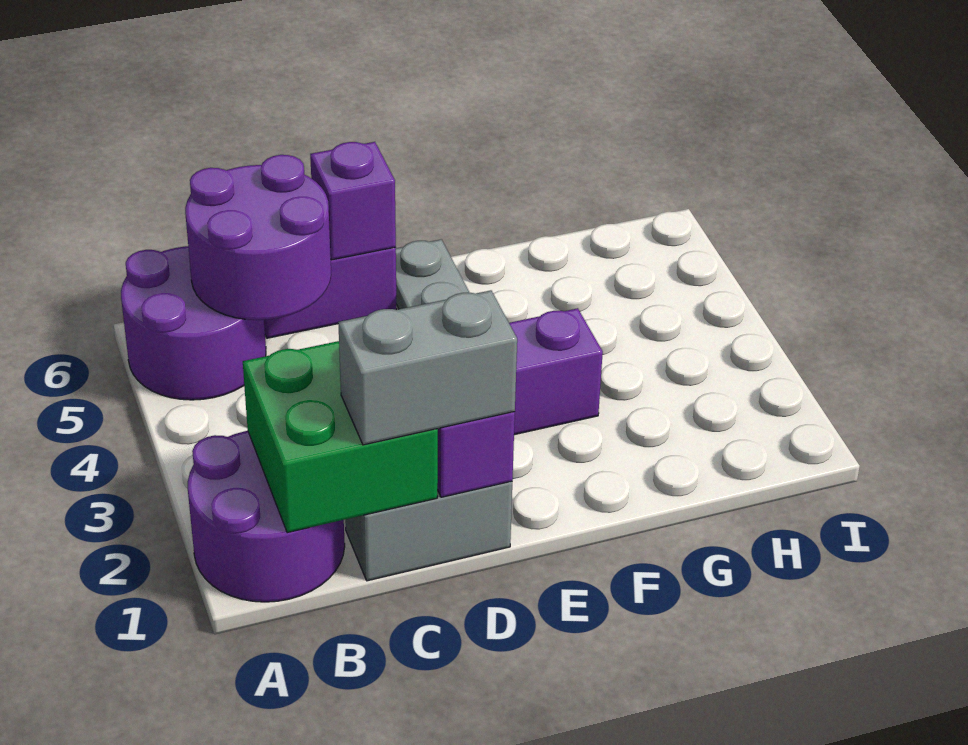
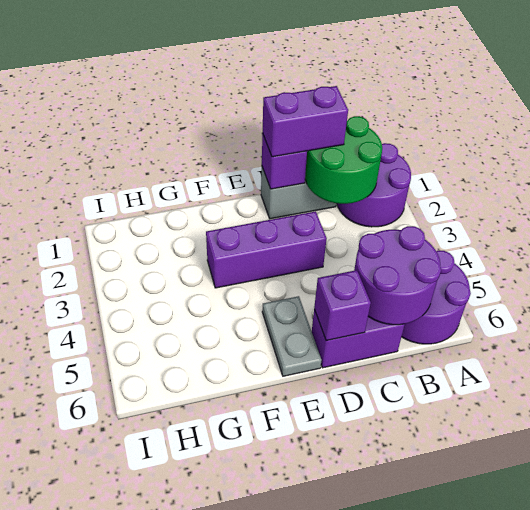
green brick B1:C2 level 2 -> green round brick B1:C2 level 2
grey brick C1:D1 level 3 -> purple brick C1:D1 level 3

